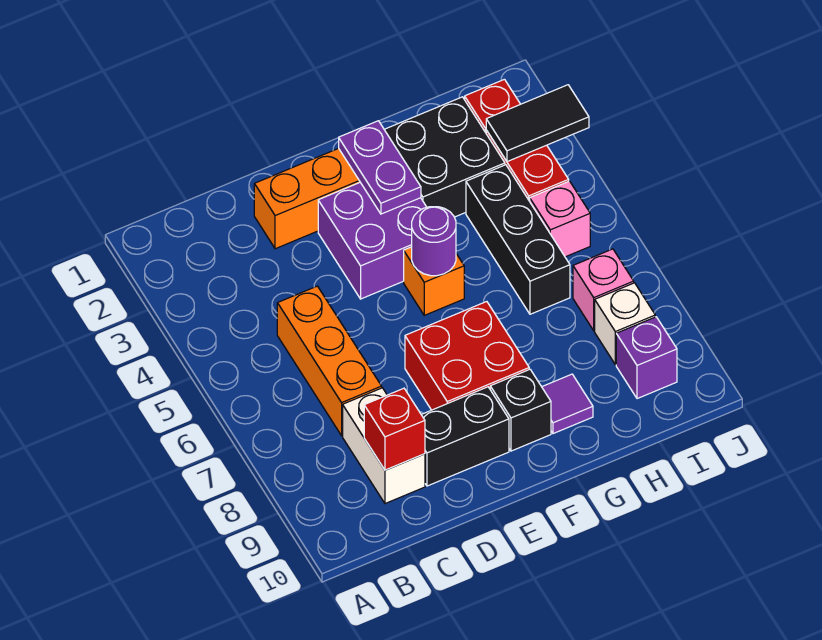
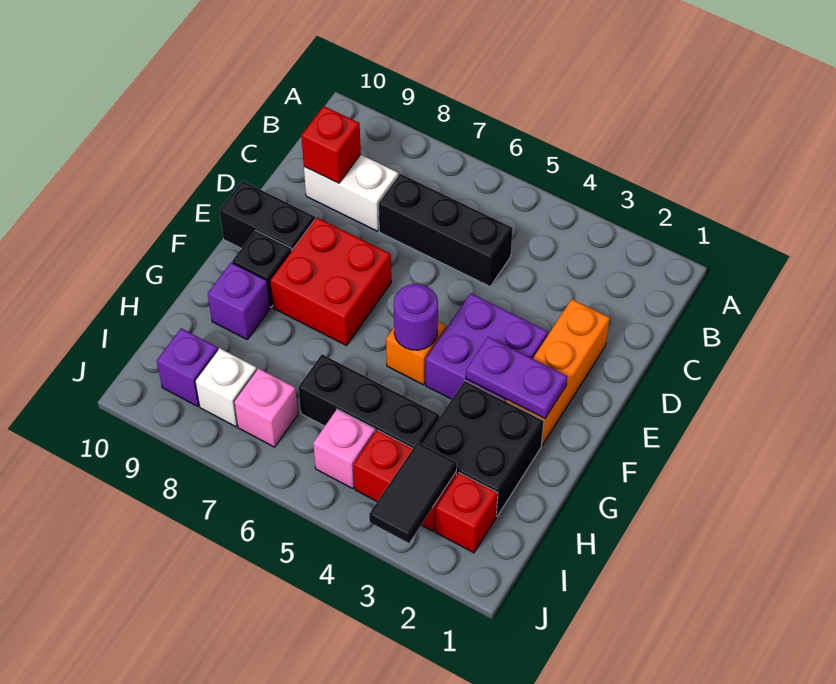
orange brick C5:C7 level 1 -> black brick C5:C7 level 1
black brick D9:E9 level 1 -> black brick E9:E10 level 1
purple tile G9 level 1 -> purple brick G9 level 1

